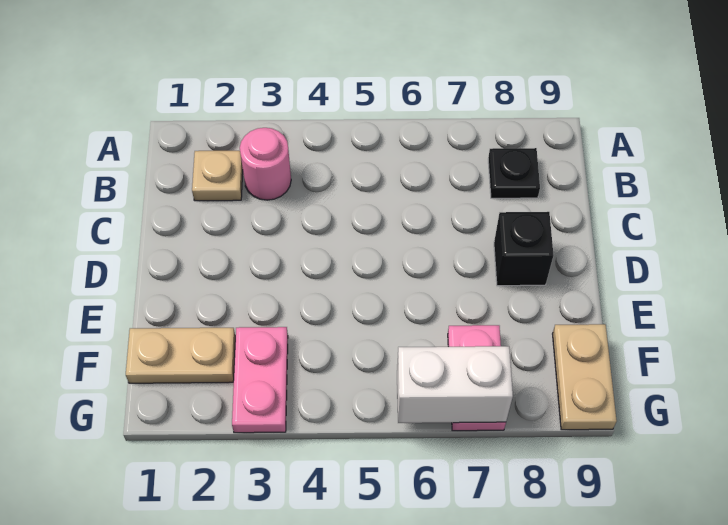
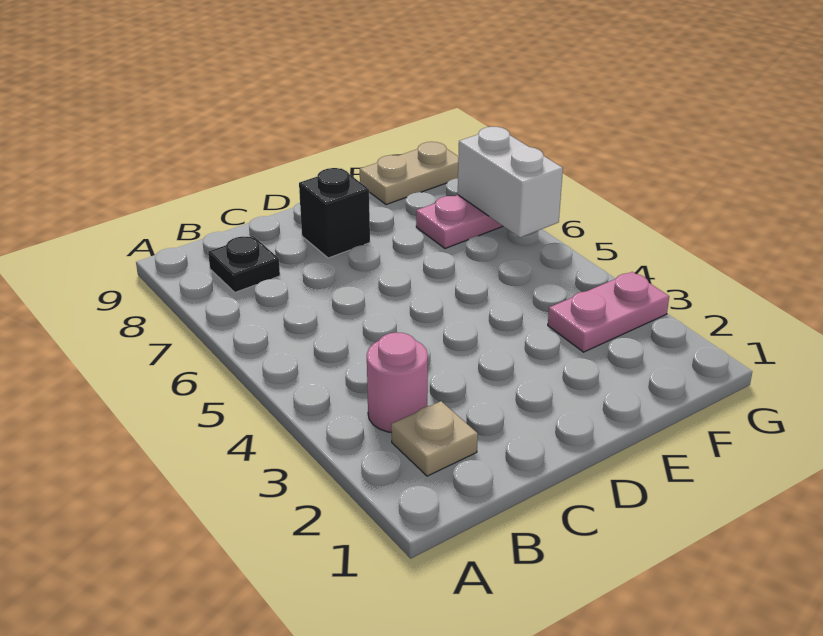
tan plate F1:F2 level 1 -> none

